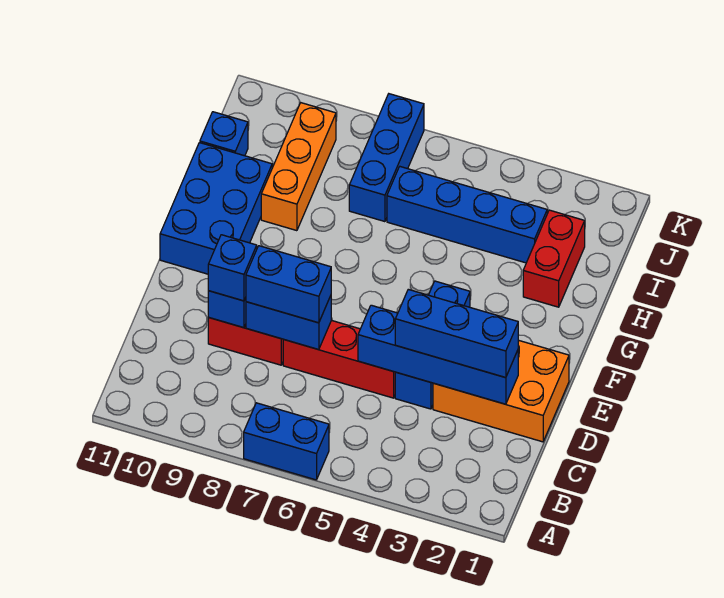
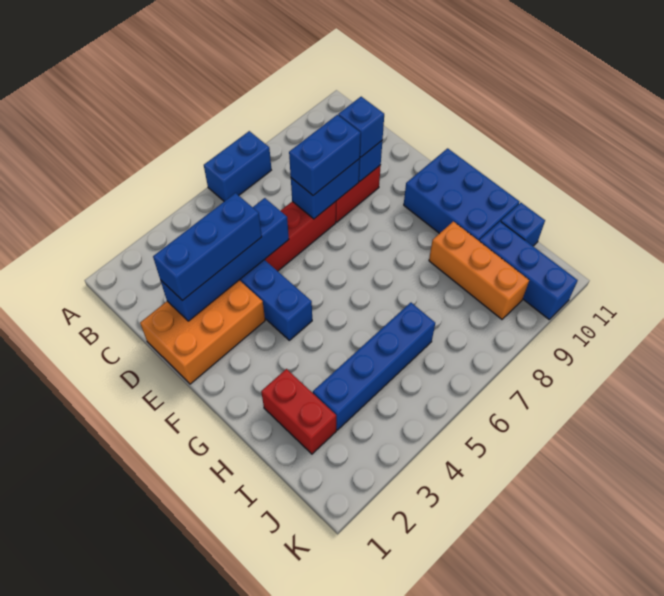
blue brick I7:K7 level 1 -> blue brick I10:K10 level 1

